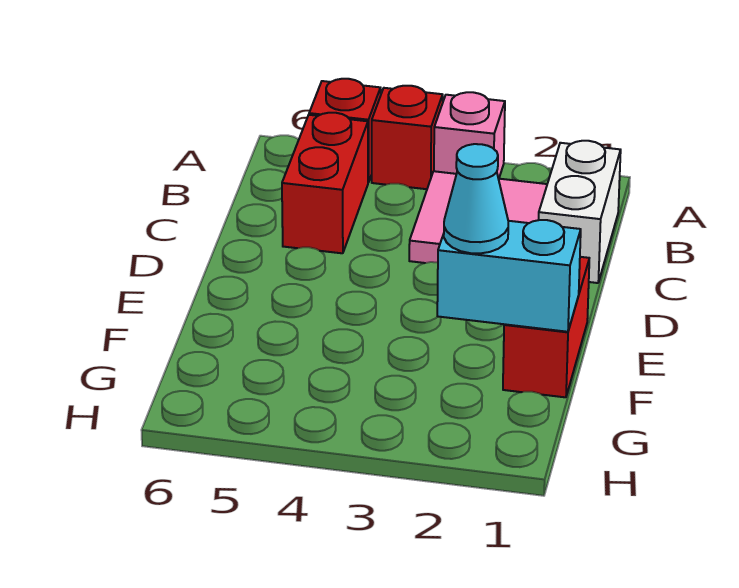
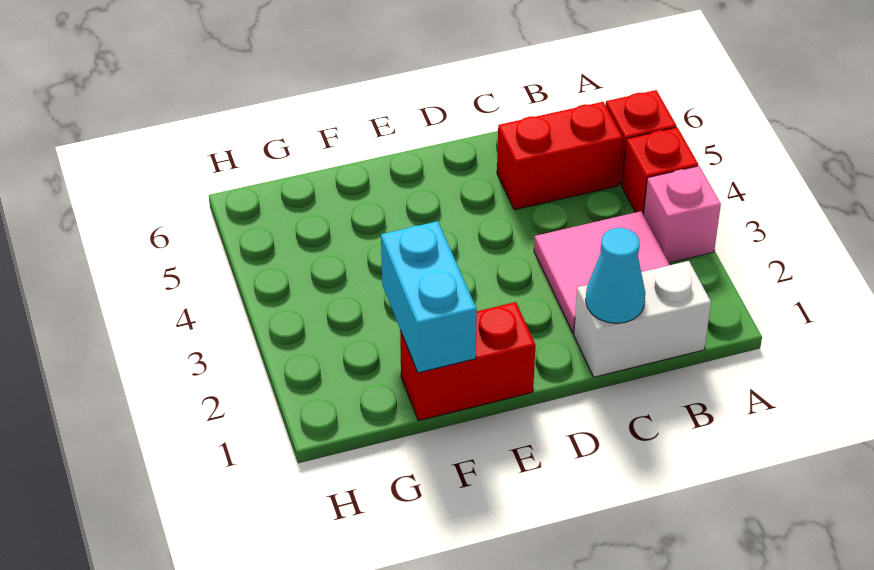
cyan cone F2 level 3 -> cyan cone C1 level 2

